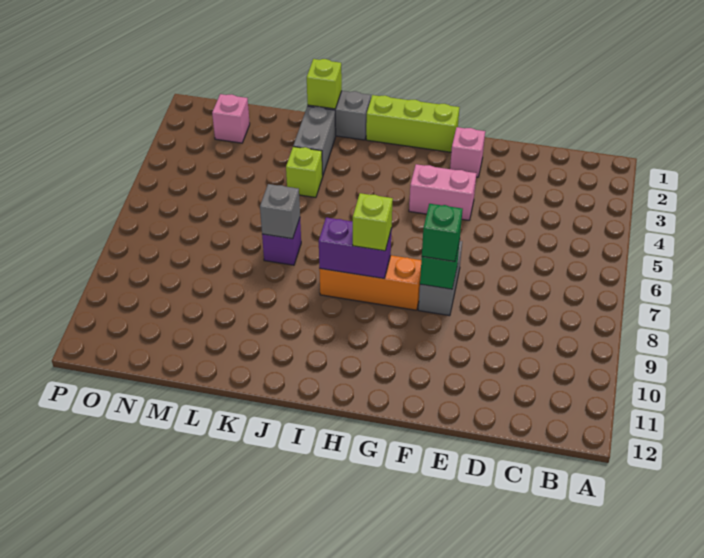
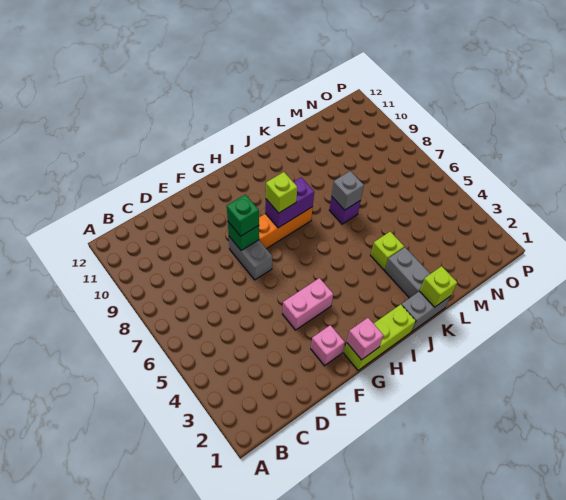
pink brick N2 level 1 -> pink brick G1 level 2

